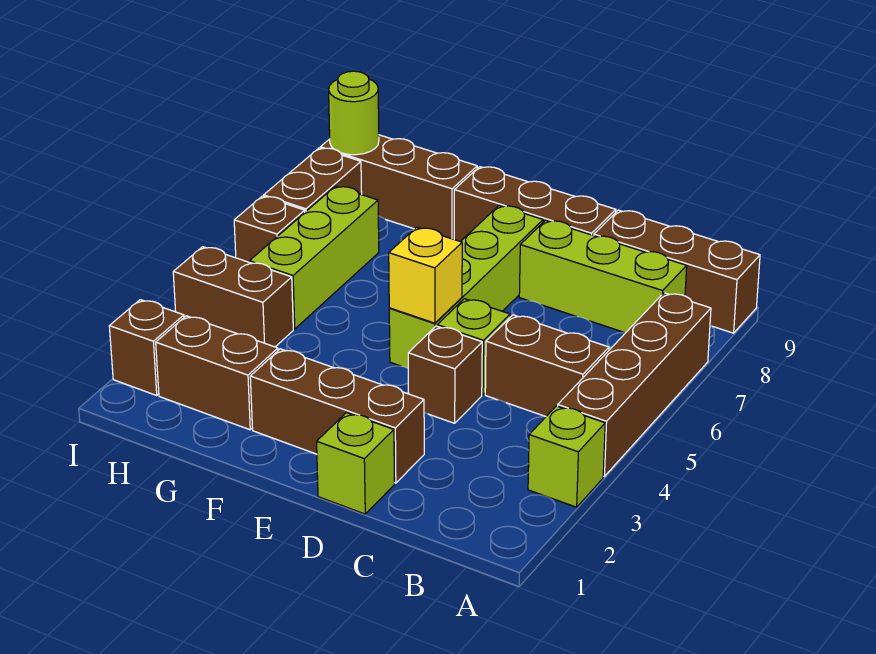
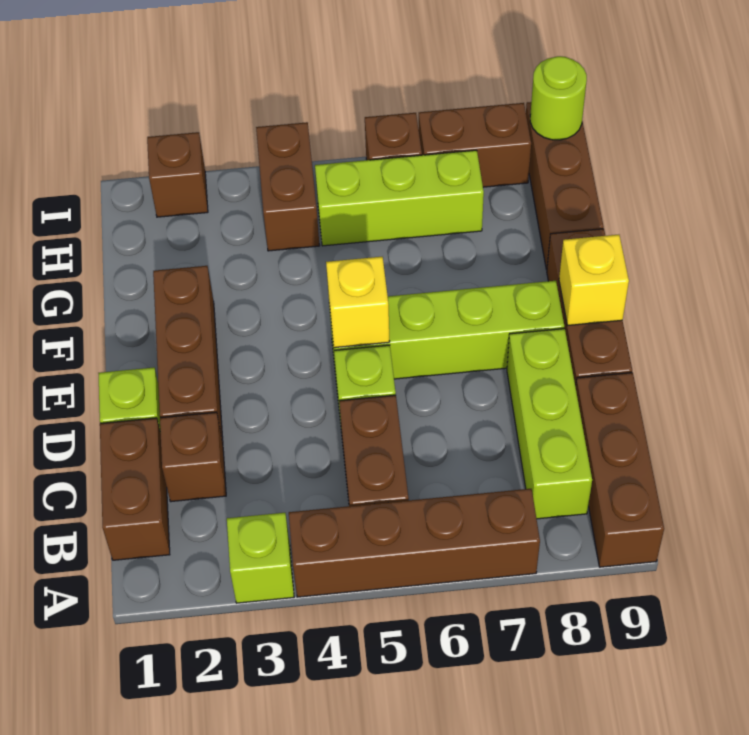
brown brick D4 level 1 -> brown brick C2 level 1
none -> yellow brick E9 level 2
brown brick G2:H2 level 1 -> brown brick B1:C1 level 1

